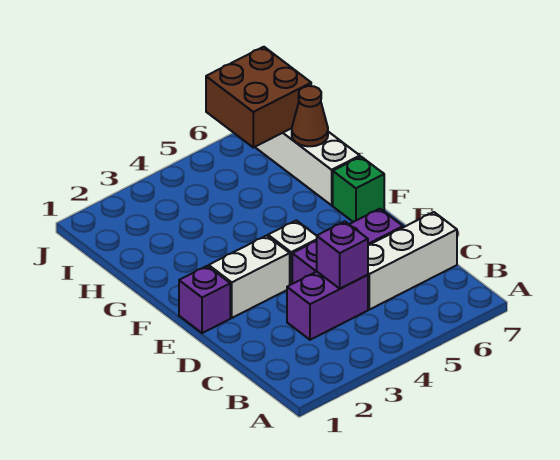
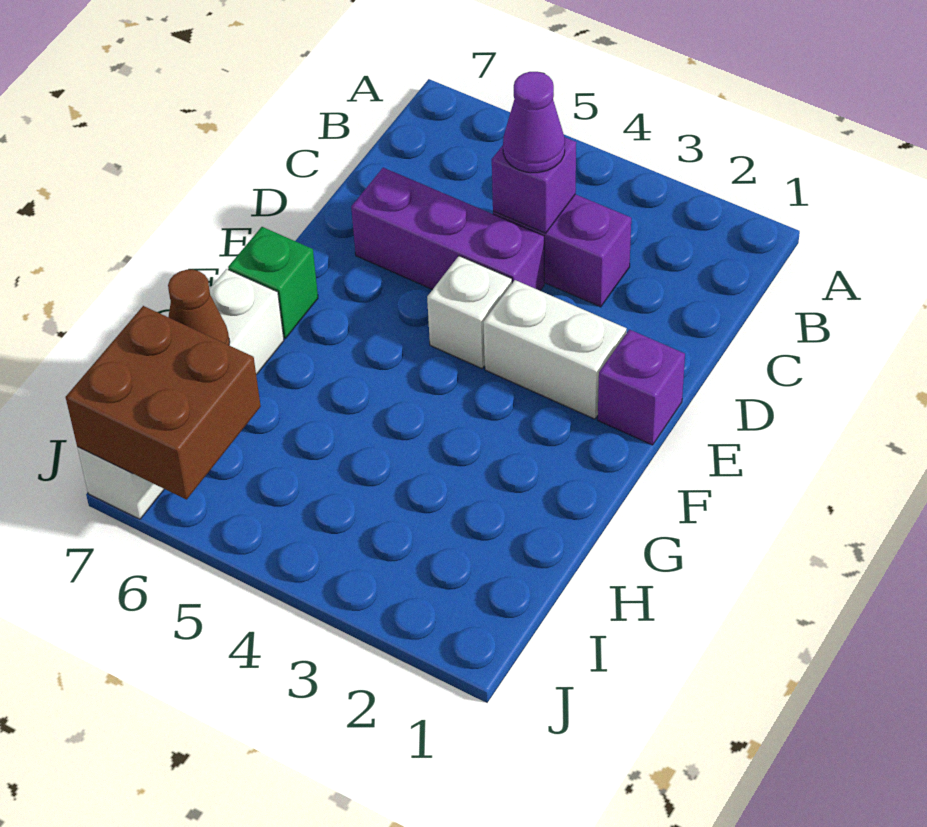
none -> purple cone C4 level 3
white brick C5:C7 level 1 -> none

